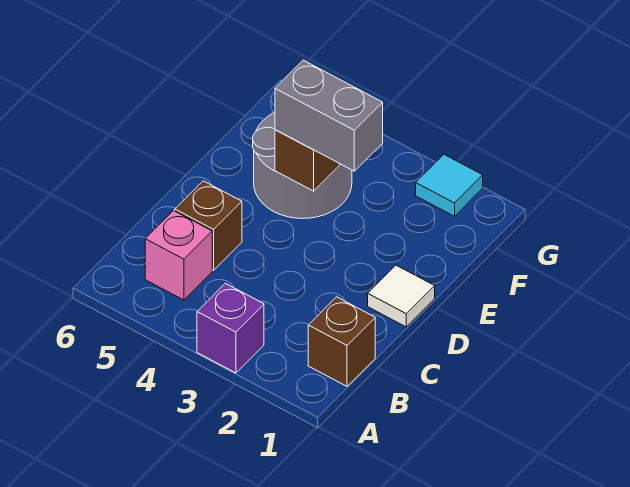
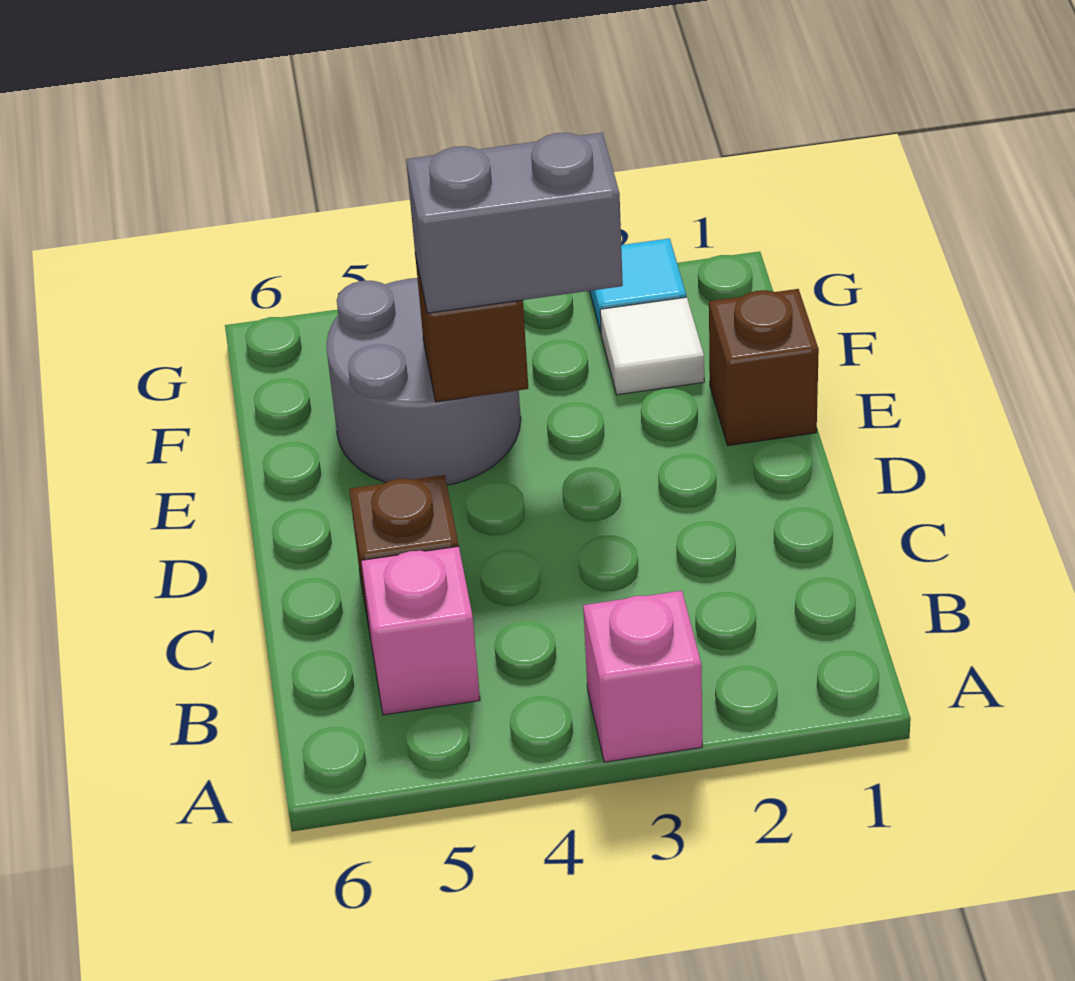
purple brick A3 level 1 -> pink brick A3 level 1
brown brick B1 level 1 -> brown brick E1 level 1
white tile D1 level 1 -> white tile F2 level 1

